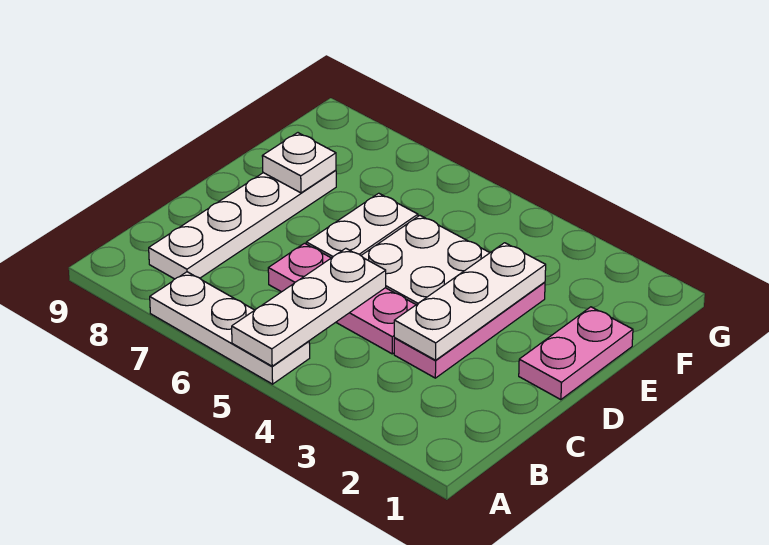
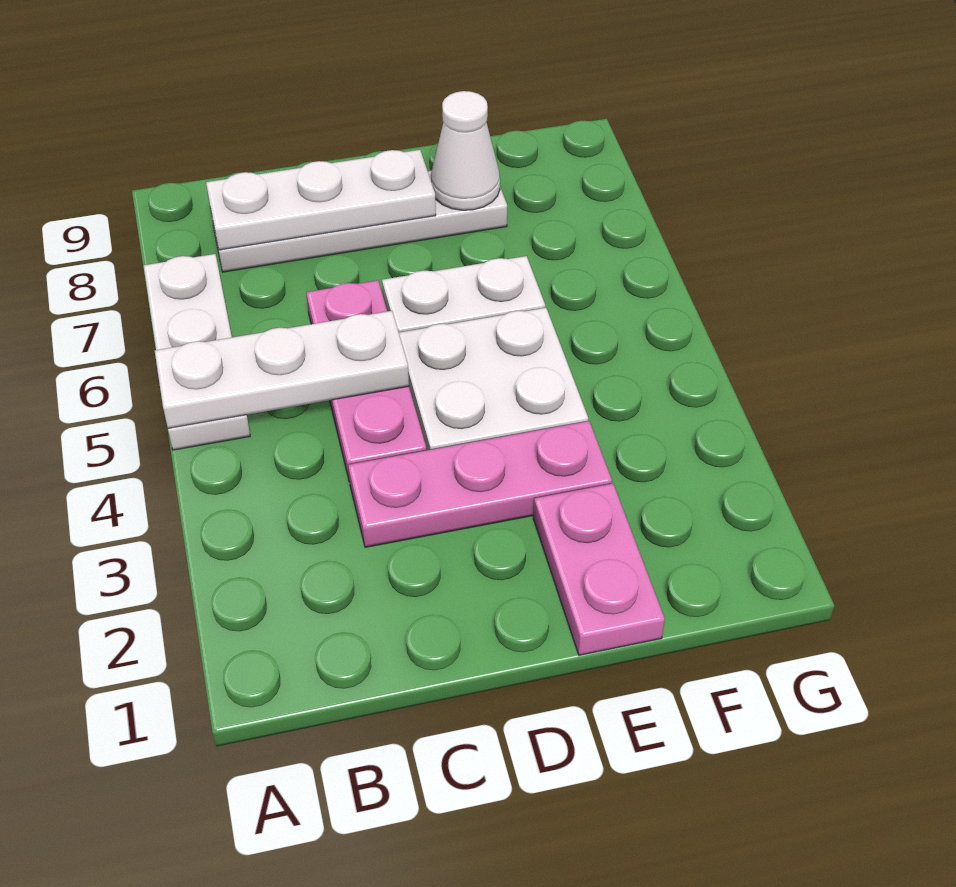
white plate C3:E3 level 2 -> white plate B8:D8 level 2
pink plate D1:E1 level 1 -> pink plate E1:E2 level 1
white plate E8 level 2 -> white cone E8 level 2

